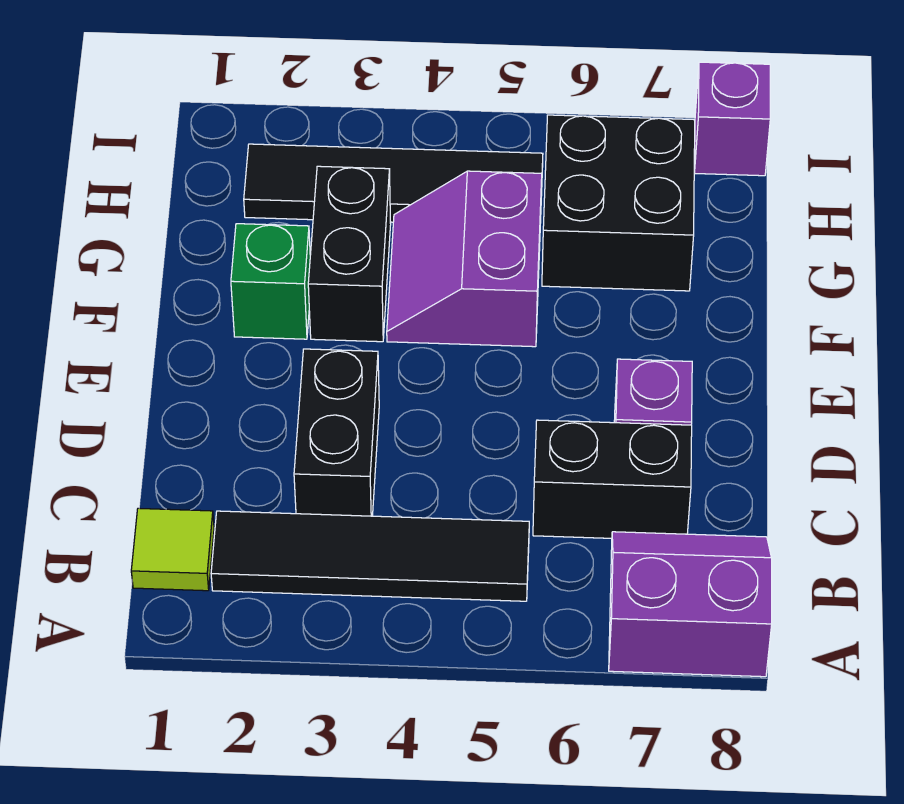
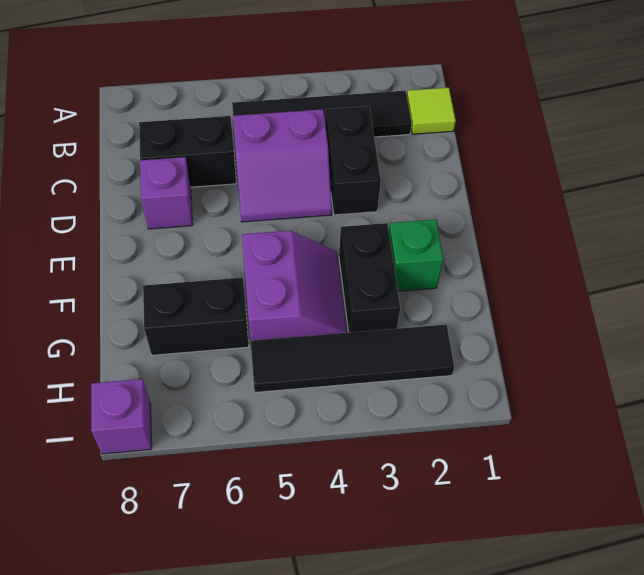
purple slope A7:B8 level 1 top A -> purple slope C4:D5 level 1 top C
black brick G6:H7 level 1 -> black brick G6:G7 level 1

